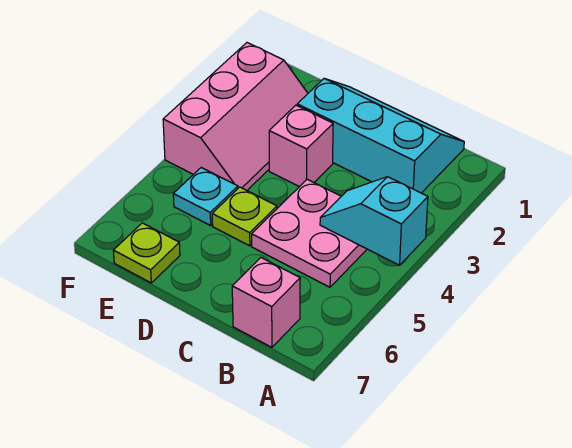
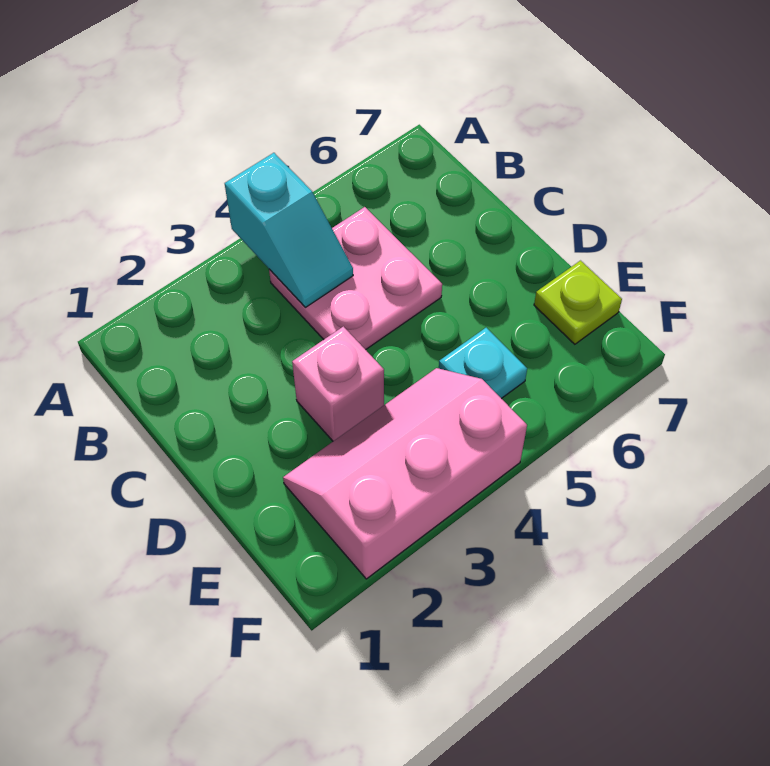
cyan slope B1:D2 level 1 top 2 -> none
pink brick B7 level 1 -> none
lime plate D5 level 1 -> none

